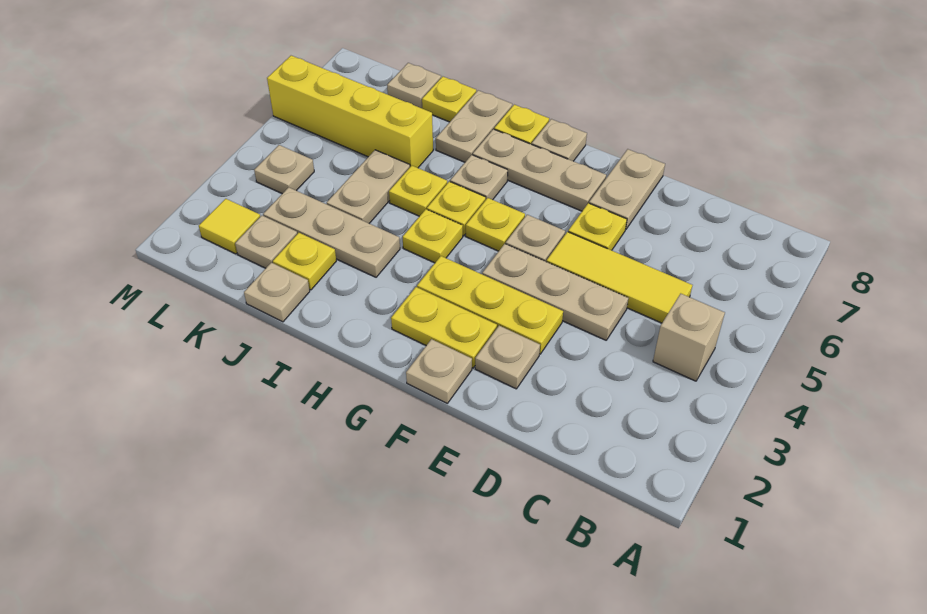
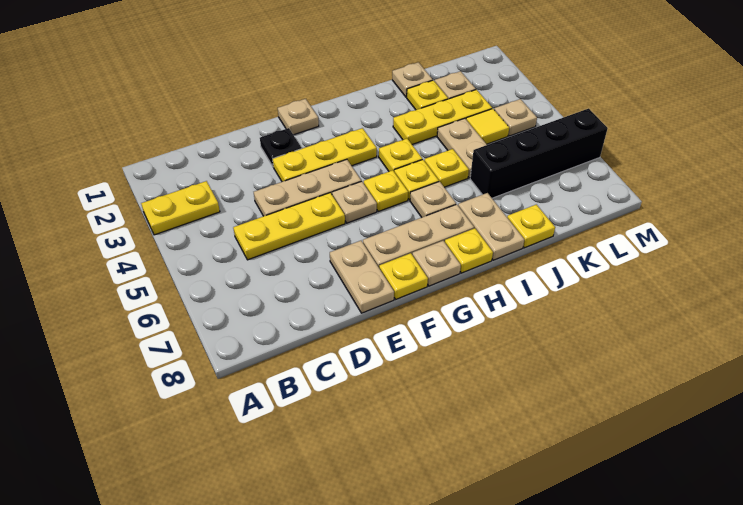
tan brick B4 level 1 -> none
yellow tile C5:E5 level 1 -> yellow plate C5:E5 level 1
tan plate E2 level 1 -> black plate E2 level 1
yellow plate E6 level 1 -> yellow plate F8 level 1
yellow plate F2:G2 level 1 -> yellow plate A3:B3 level 1
tan plate I3:K3 level 1 -> yellow plate I3:K3 level 1
yellow brick J6:M6 level 1 -> black brick J6:M6 level 1
tan plate K8 level 1 -> none
yellow tile L2 level 1 -> yellow tile K4 level 1

